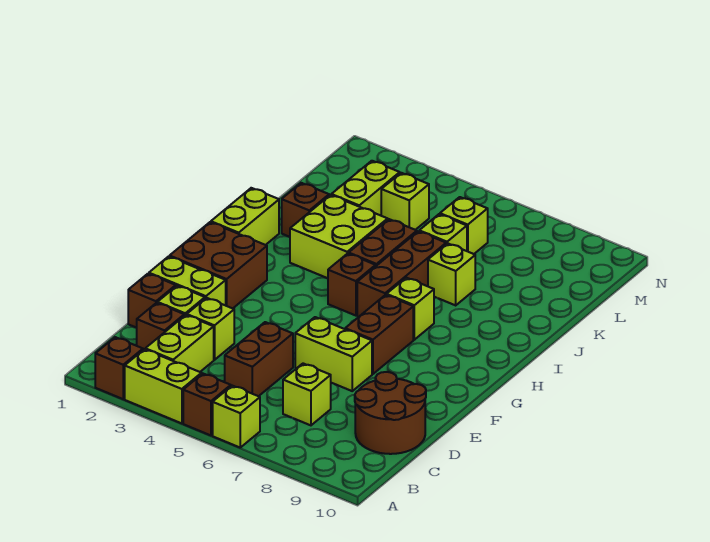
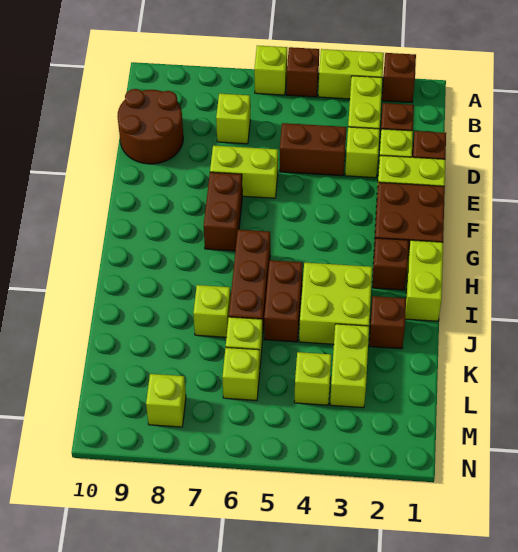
brown brick C5:D5 level 1 -> brown brick D4:D5 level 1
brown brick H5 level 1 -> brown brick H2 level 1
lime brick H7 level 1 -> lime brick M8 level 1

